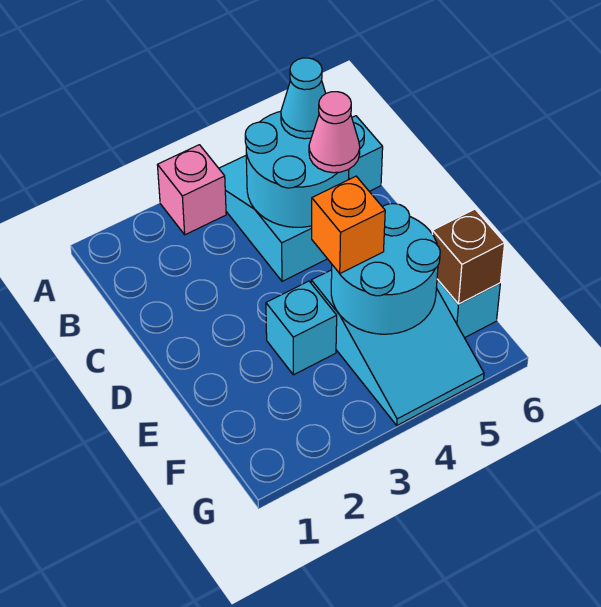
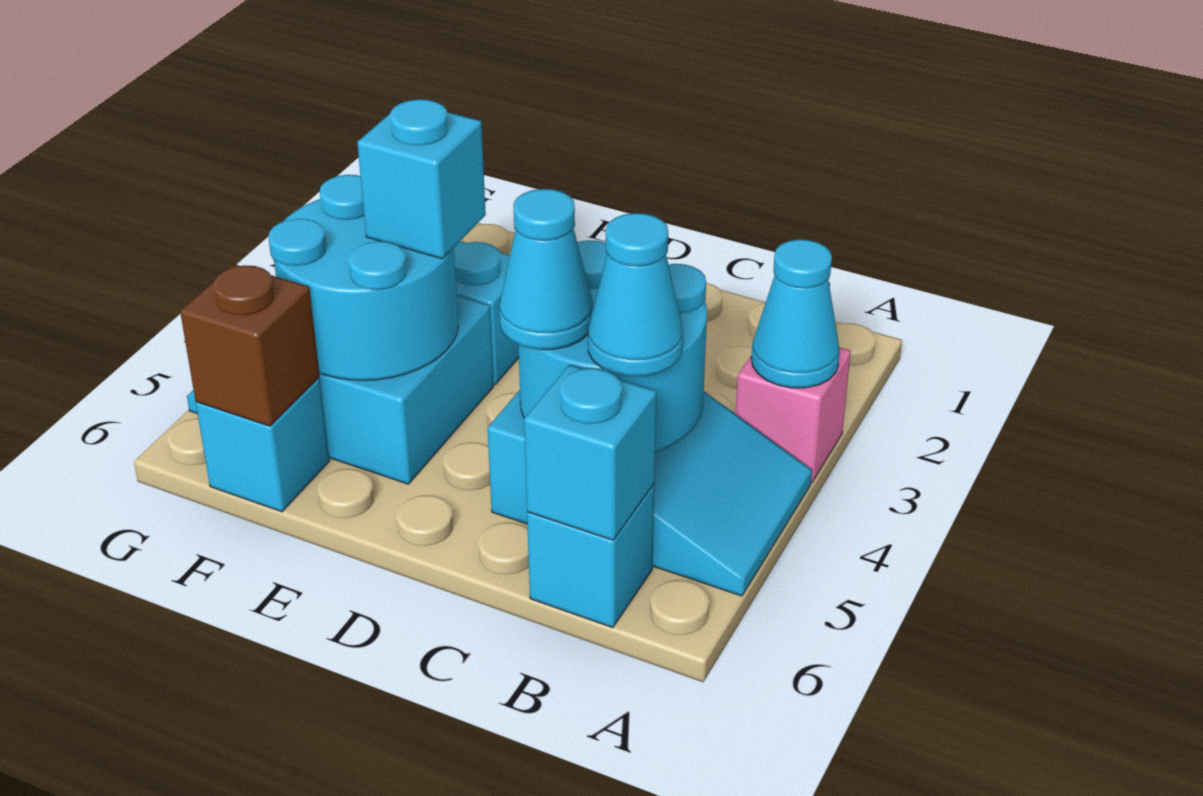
none -> cyan cone A3 level 2
none -> cyan brick B6 level 2
pink cone C5 level 3 -> cyan cone C5 level 3
orange brick E4 level 3 -> cyan brick E4 level 3

